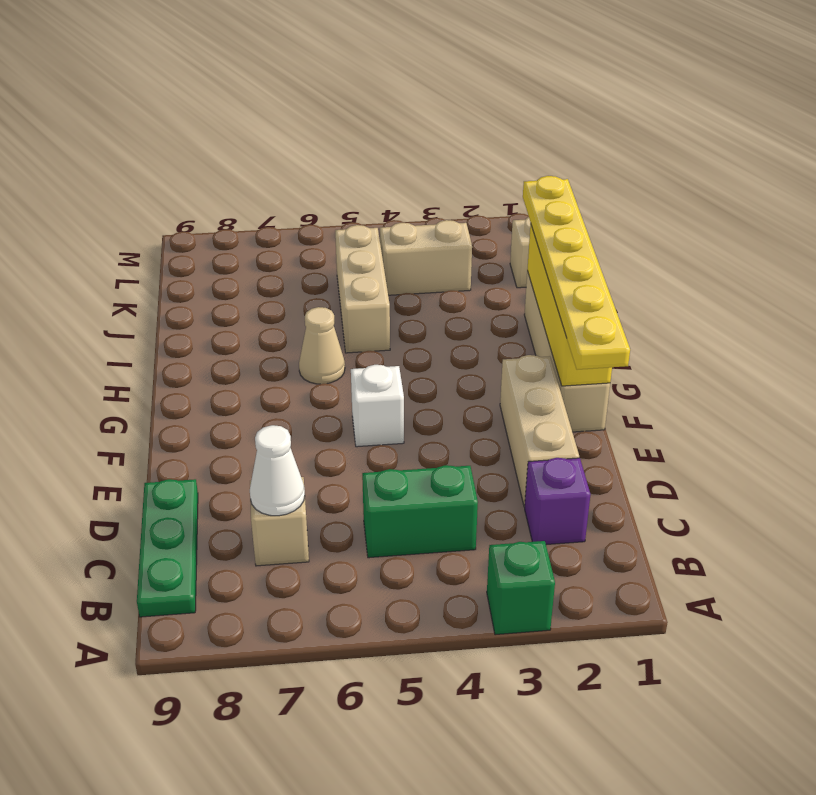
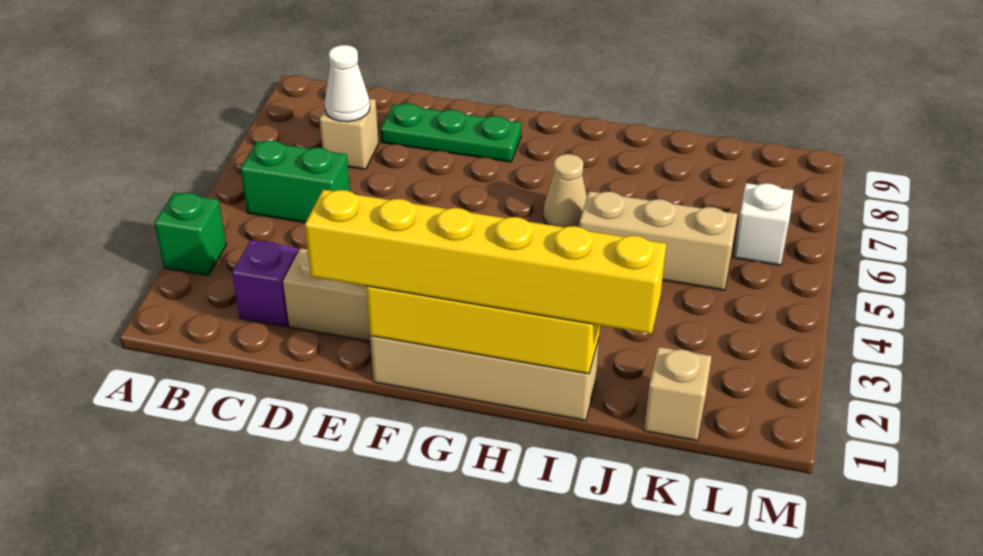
green plate B9:D9 level 1 -> green plate D8:F8 level 1
green brick C4:C5 level 1 -> green brick B5:C5 level 1
yellow plate E1:J1 level 3 -> yellow brick E1:J1 level 3
white brick F5 level 1 -> white brick L6 level 1
tan brick K3:K4 level 1 -> none

